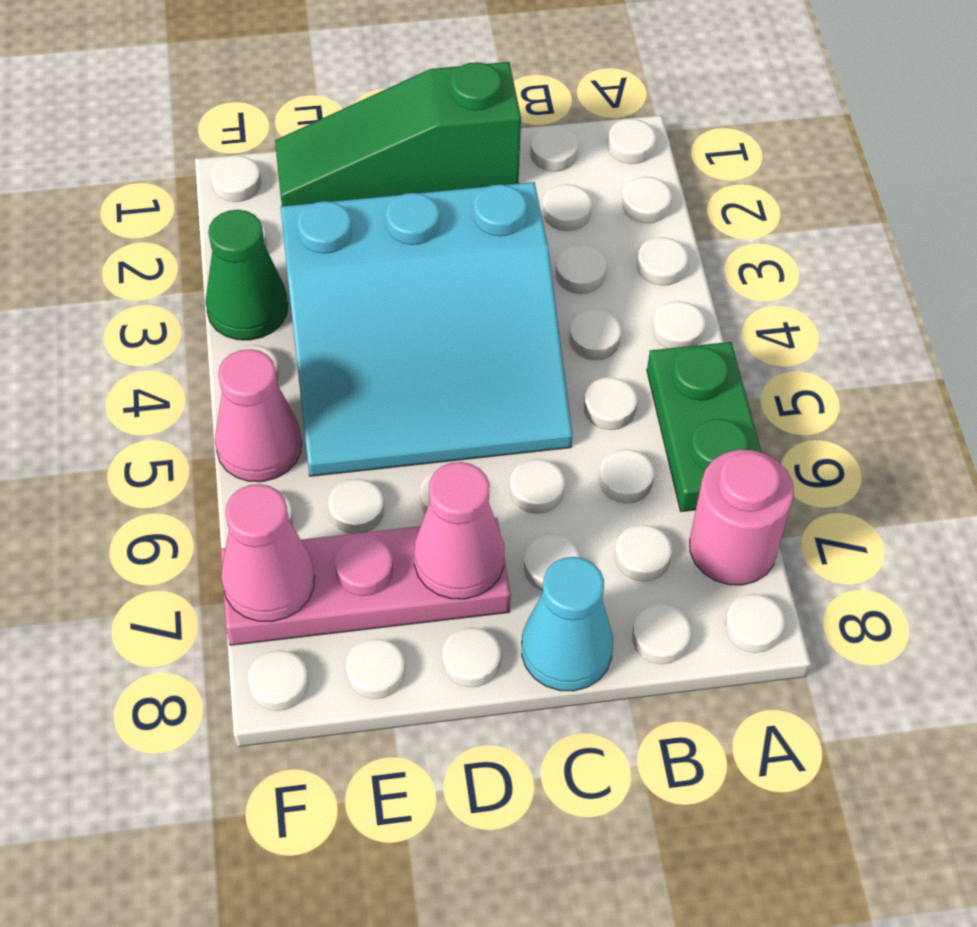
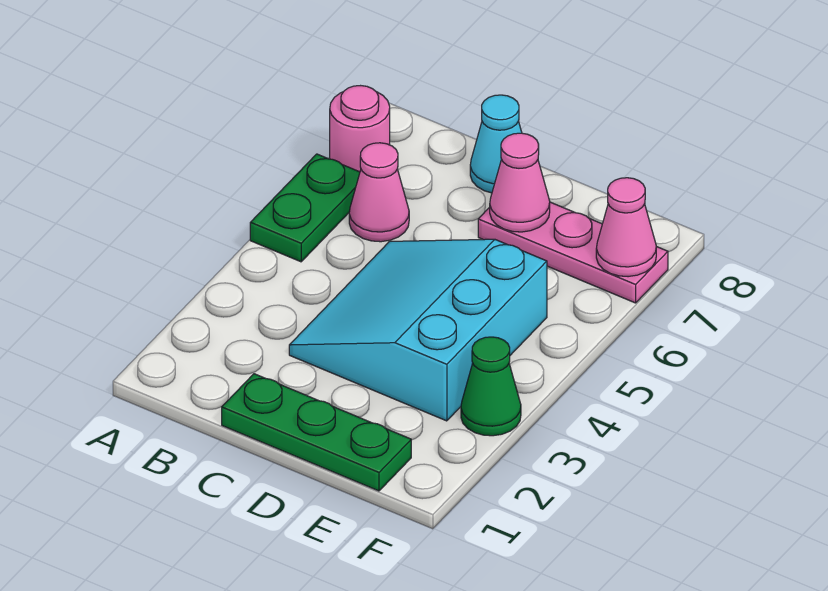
green slope C1:E1 level 1 top C -> green plate C1:E1 level 1
cyan slope C3:E5 level 1 top 3 -> cyan slope C3:E5 level 1 top E
pink cone F5 level 1 -> pink cone B6 level 1

